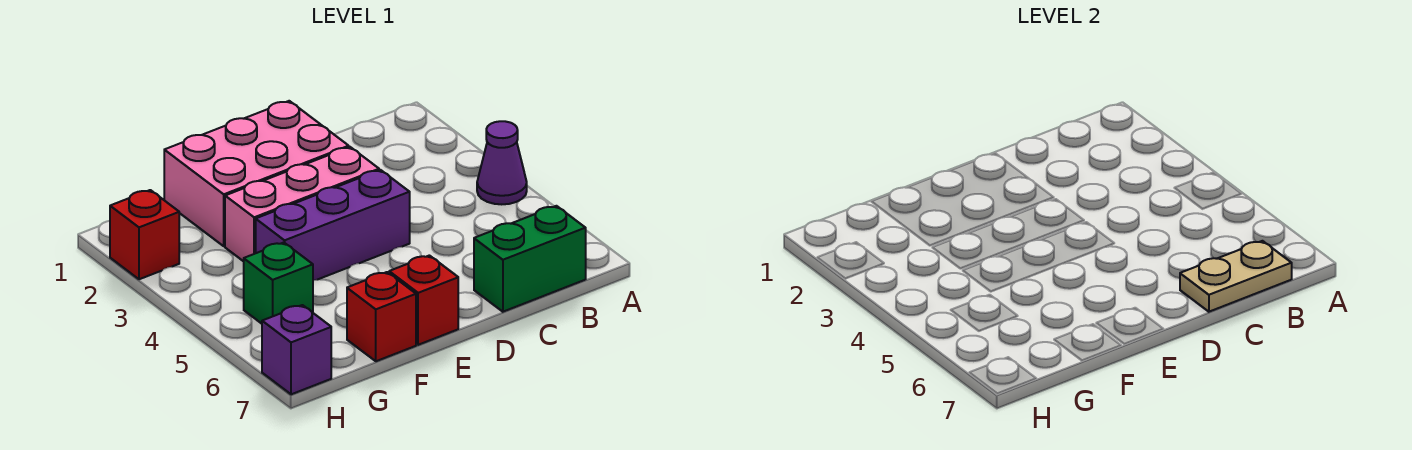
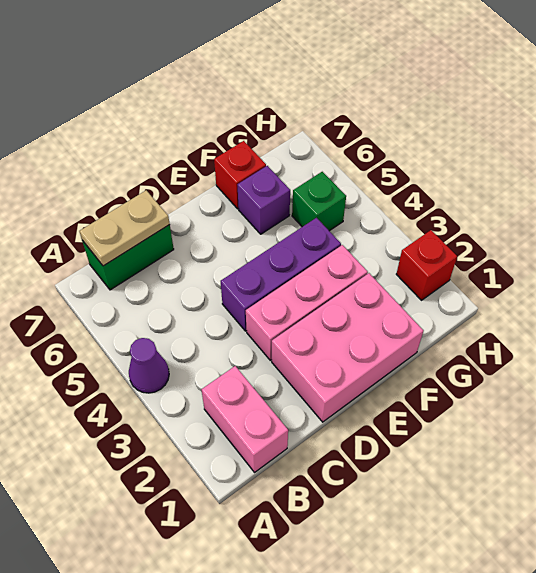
none -> pink brick B1:B2 level 1
red brick E7 level 1 -> none
purple brick H7 level 1 -> purple brick F6 level 1

